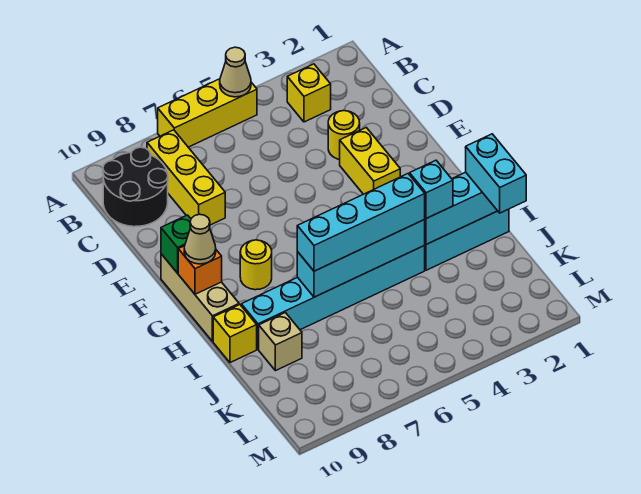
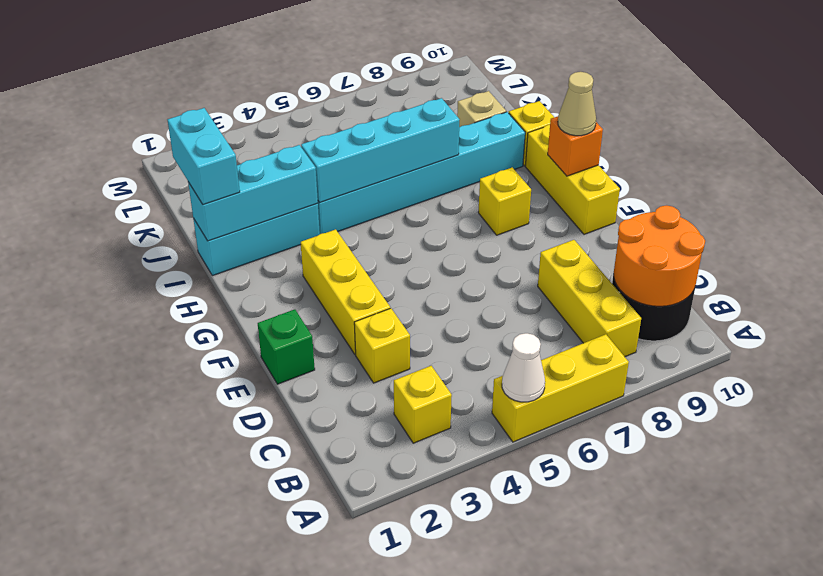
tan cone A5 level 2 -> white cone A5 level 2
none -> orange round brick B9:C10 level 2
yellow round brick D3 level 1 -> yellow brick D3 level 1
yellow brick E3:F3 level 1 -> yellow brick E3:G3 level 1
tan brick F10:H10 level 1 -> yellow brick F10:H10 level 1
green brick F10 level 2 -> green brick E1 level 1
yellow round brick G8 level 1 -> yellow brick G8 level 1
cyan brick I3 level 3 -> none
cyan brick I4:I7 level 3 -> none

